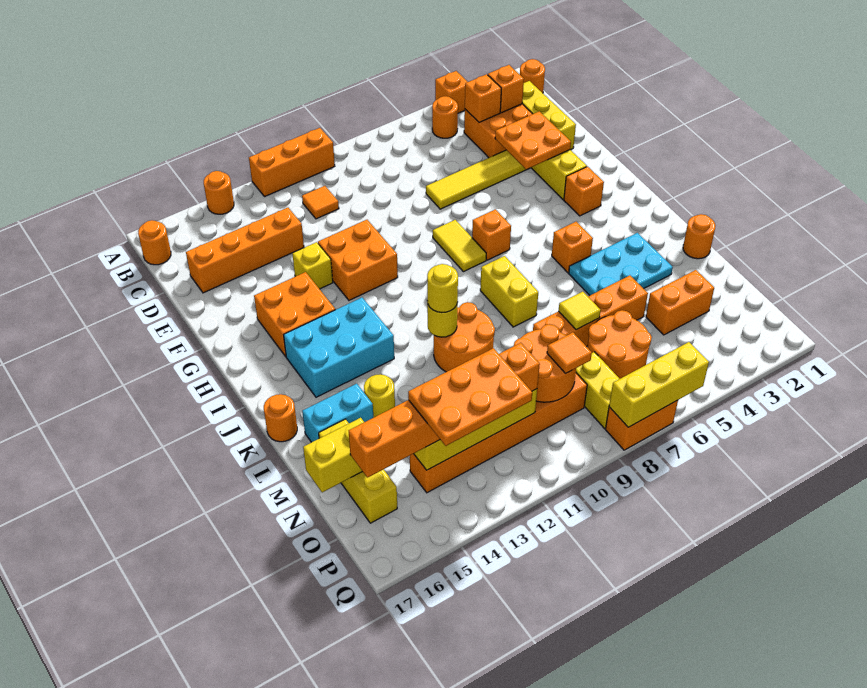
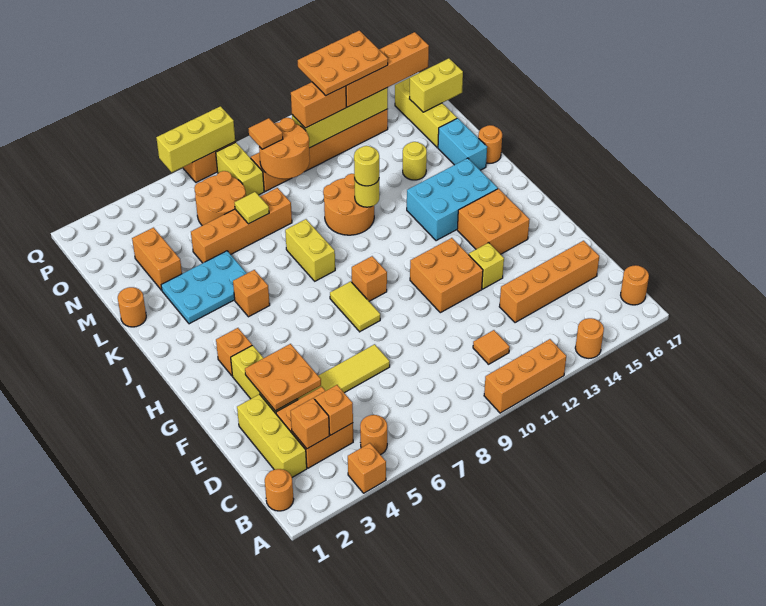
orange brick H7 level 1 -> orange brick H9 level 1
cyan brick L15:L16 level 1 -> cyan brick K16:L16 level 1
orange brick N3:N4 level 1 -> orange brick M3:N3 level 1

